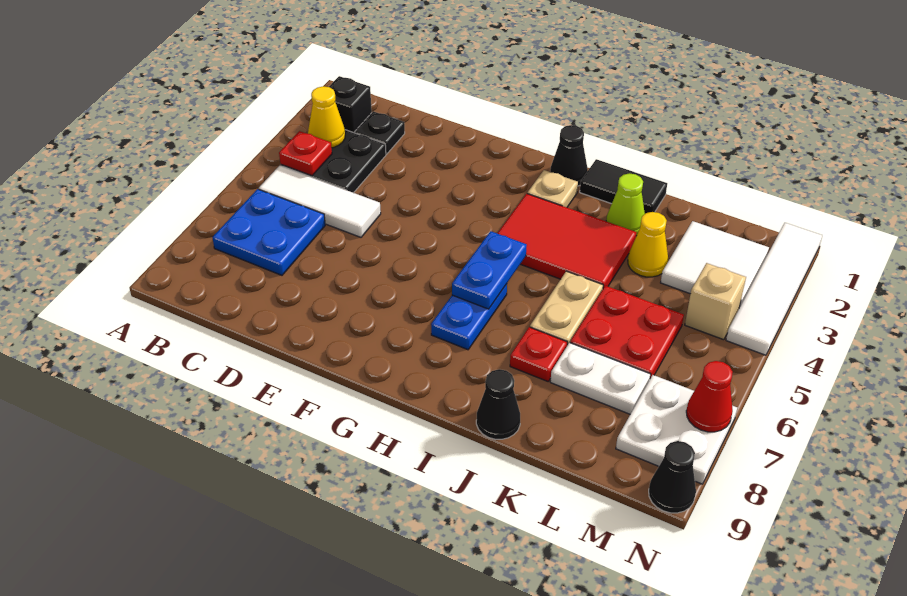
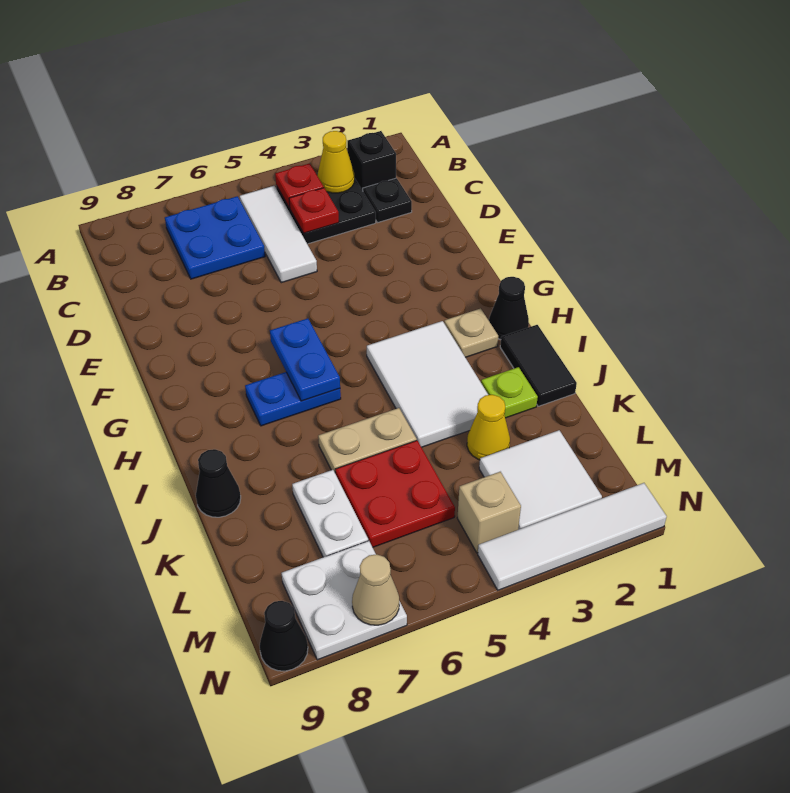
red tile H3:J4 level 1 -> white tile H3:J4 level 1
blue plate H5:H6 level 2 -> blue plate G6:H6 level 2
lime cone J2 level 1 -> lime plate J2 level 1
red plate J7 level 1 -> red plate C4 level 2
red cone N7 level 2 -> tan cone N7 level 2

